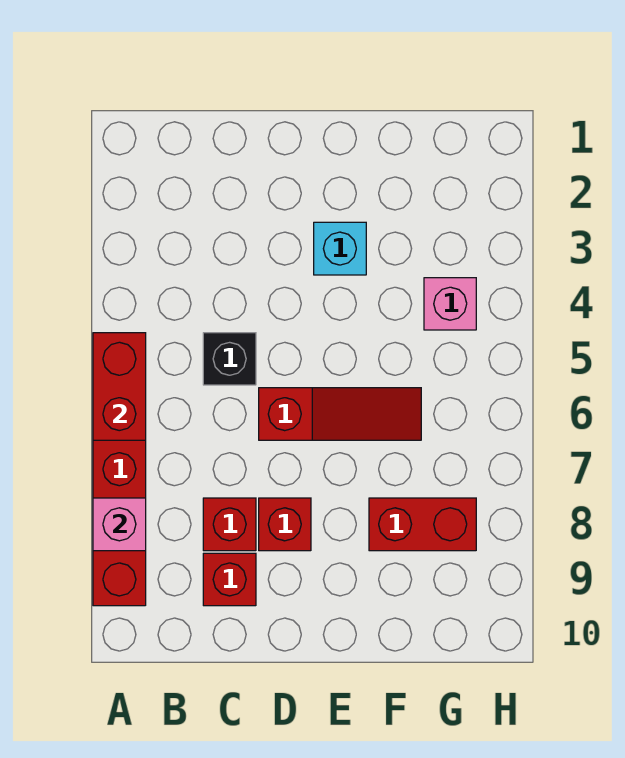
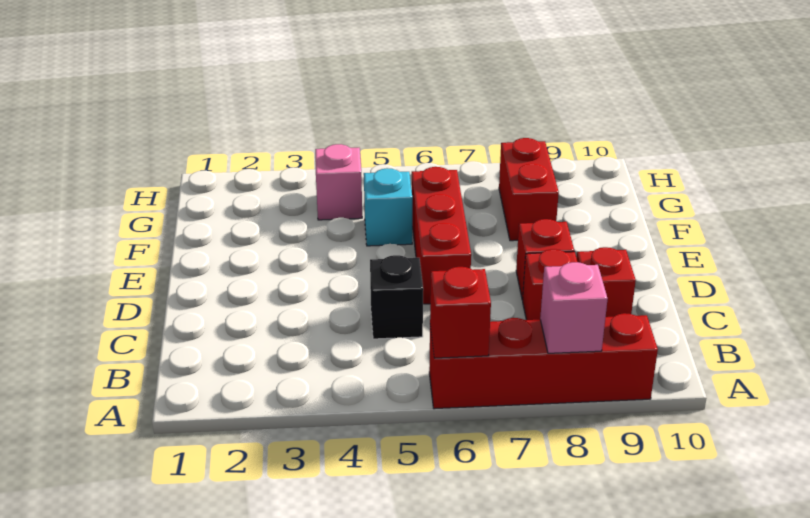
red brick A5:A6 level 2 -> red brick A6 level 2
red slope D6:F6 level 1 top D -> red brick D6:F6 level 1
cyan brick E3 level 1 -> cyan brick F5 level 1

